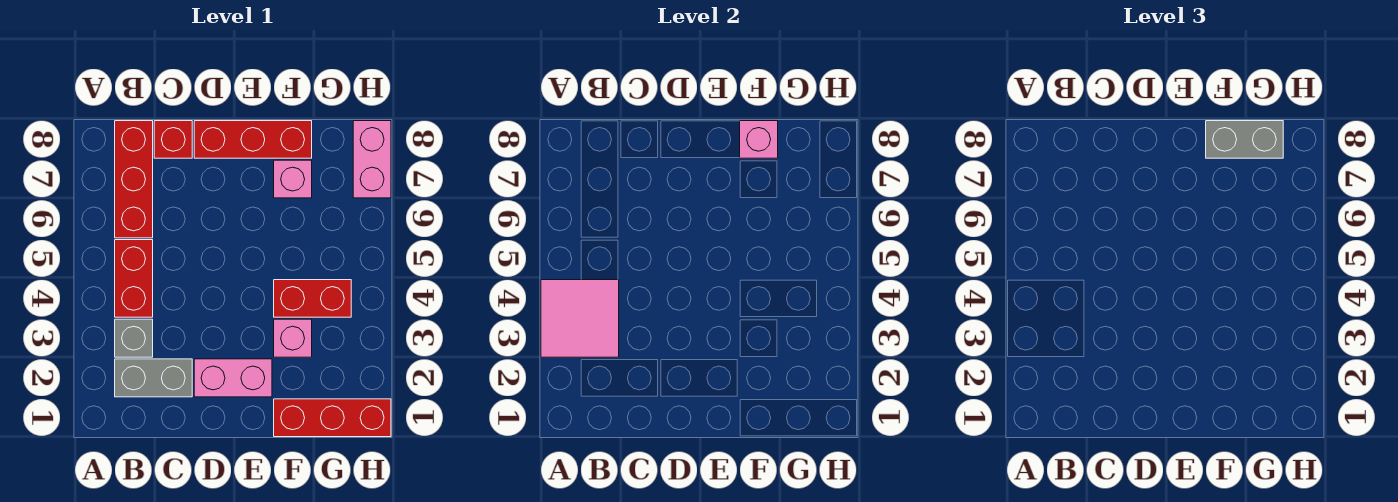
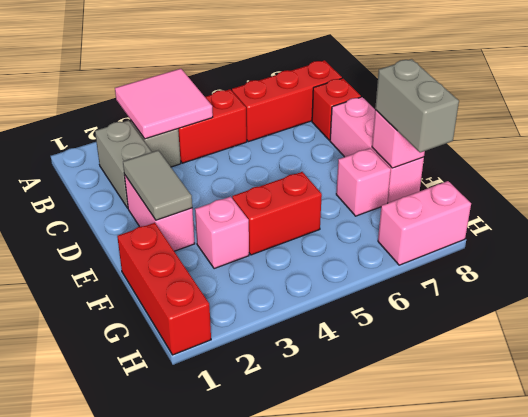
none -> grey tile D2:E2 level 2
red brick D8:F8 level 1 -> pink brick D8:F8 level 1
red brick F4:G4 level 1 -> red brick F4:F5 level 1

